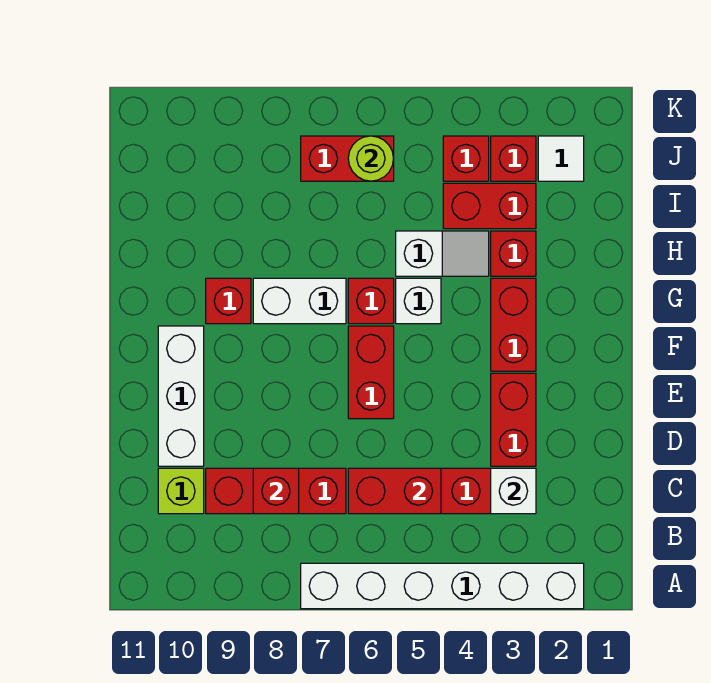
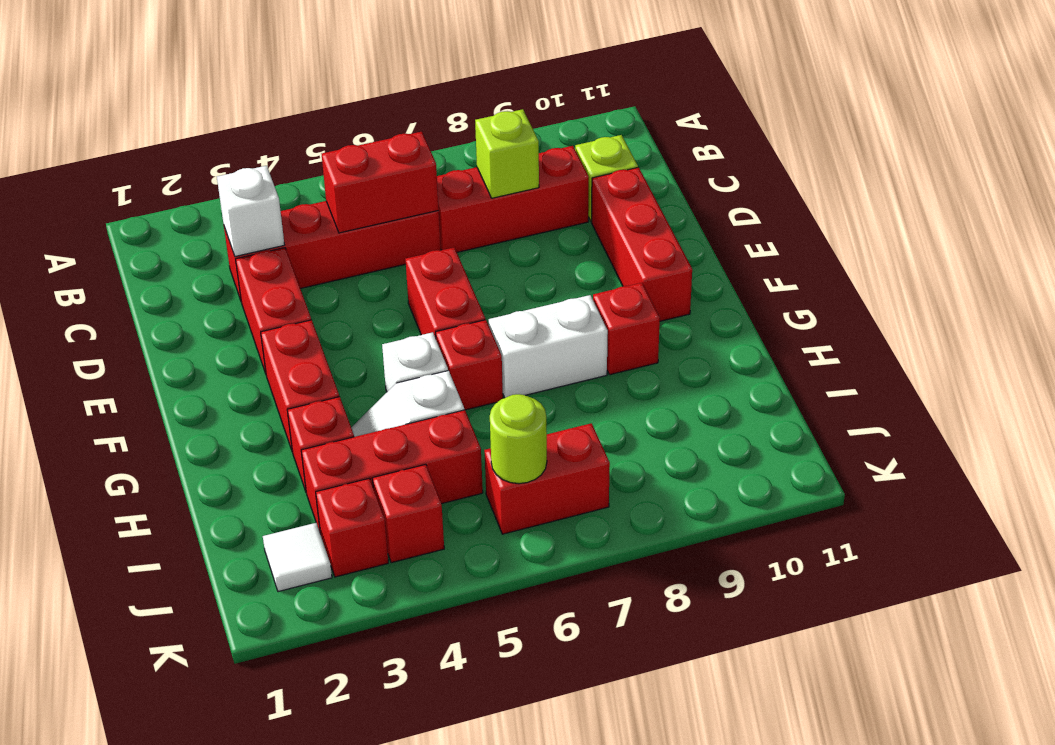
white brick A2:A7 level 1 -> none
red brick C8 level 2 -> lime brick C8 level 2
white brick D10:F10 level 1 -> red brick D10:F10 level 1
red brick I3:I4 level 1 -> red brick I3:I5 level 1

